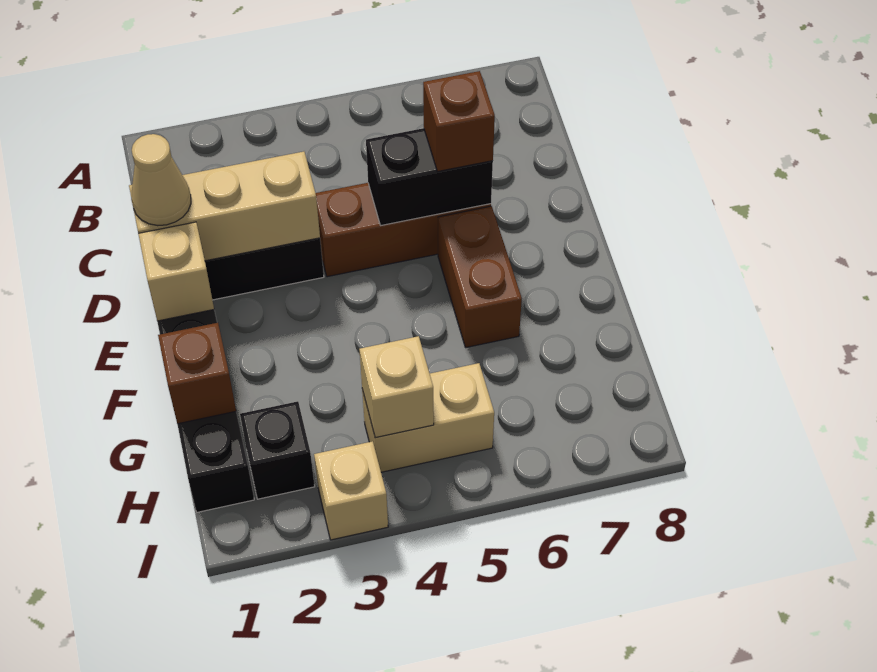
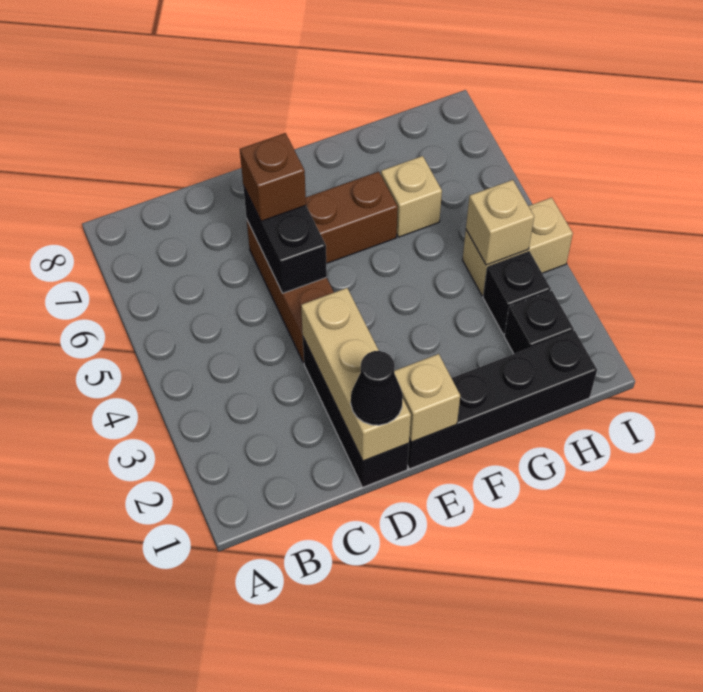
tan cone D1 level 3 -> black cone D1 level 3
brown brick G1 level 2 -> none
none -> black brick H3 level 1
tan brick H4:H5 level 1 -> tan brick H4:I4 level 1
tan brick I3 level 1 -> tan brick G6 level 1

